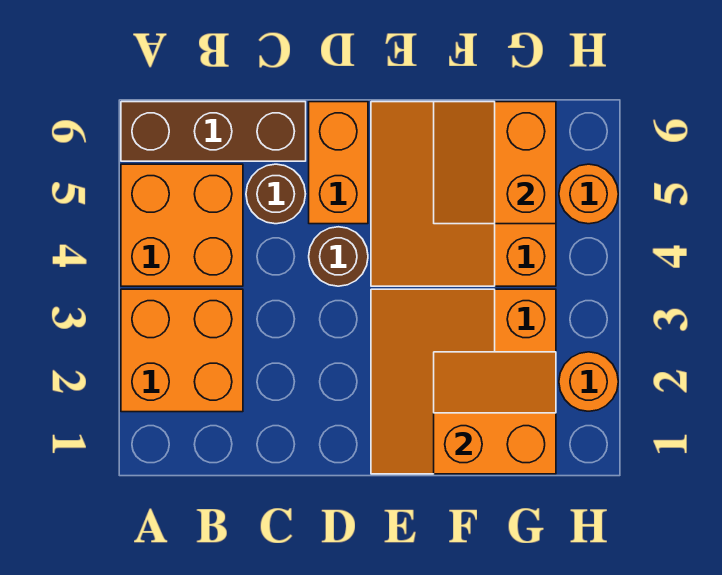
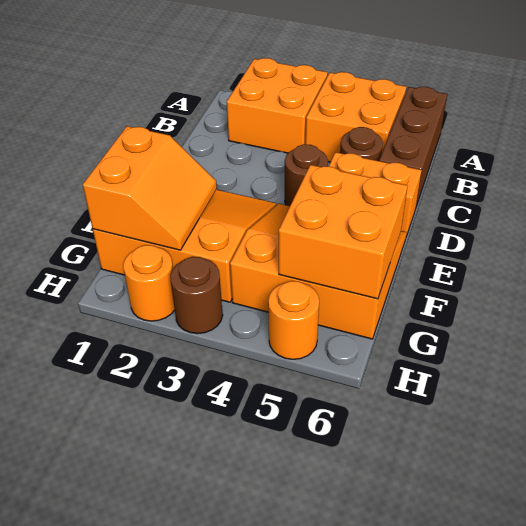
orange slope F5:G6 level 2 top G -> orange brick F5:G6 level 2
none -> brown round brick H3 level 1

